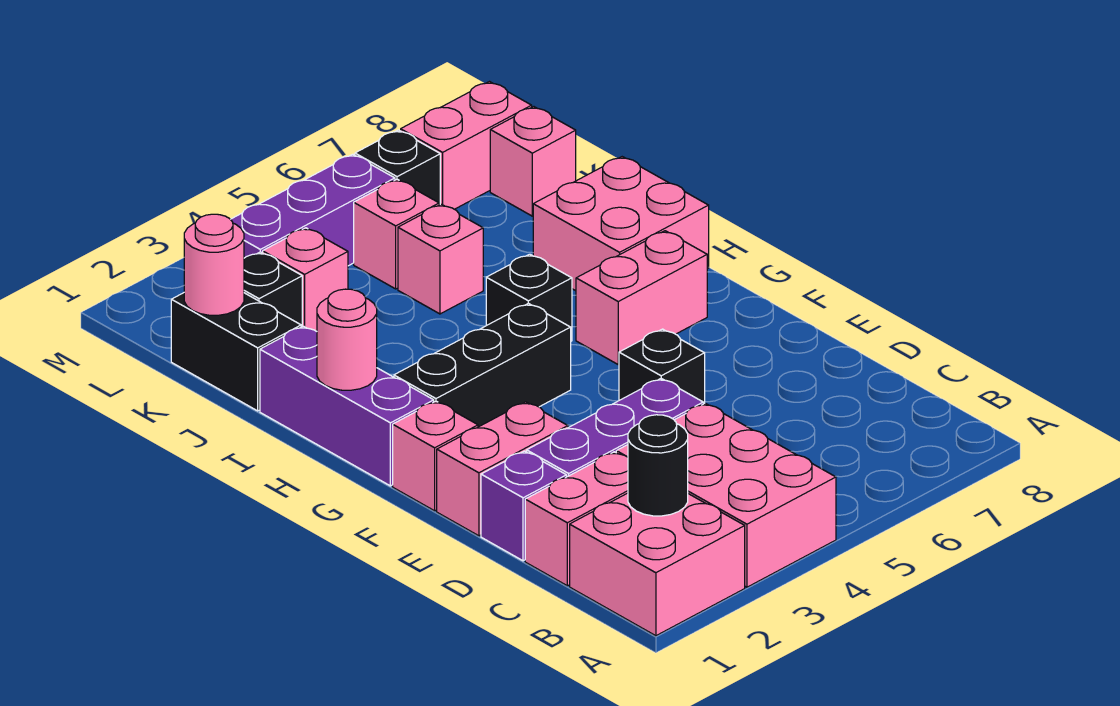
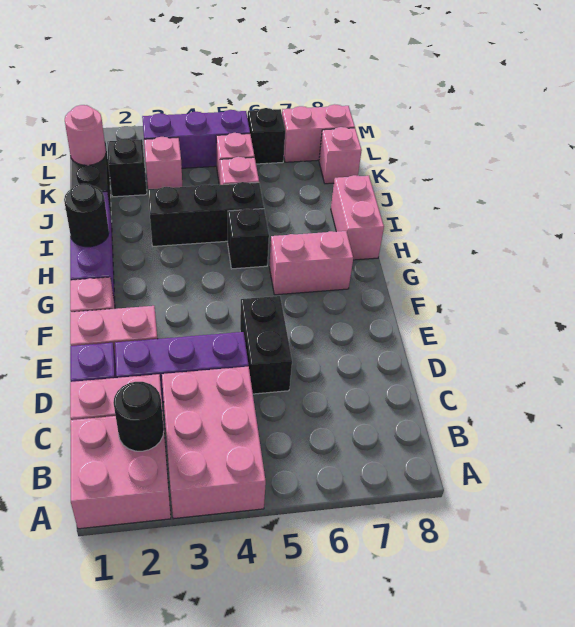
black brick E5 level 1 -> black brick D5:E5 level 1
black brick G2:G4 level 1 -> black brick I3:I5 level 1
pink round brick H1 level 2 -> black round brick H1 level 2
pink brick H7:I8 level 1 -> pink brick H8:I8 level 1

